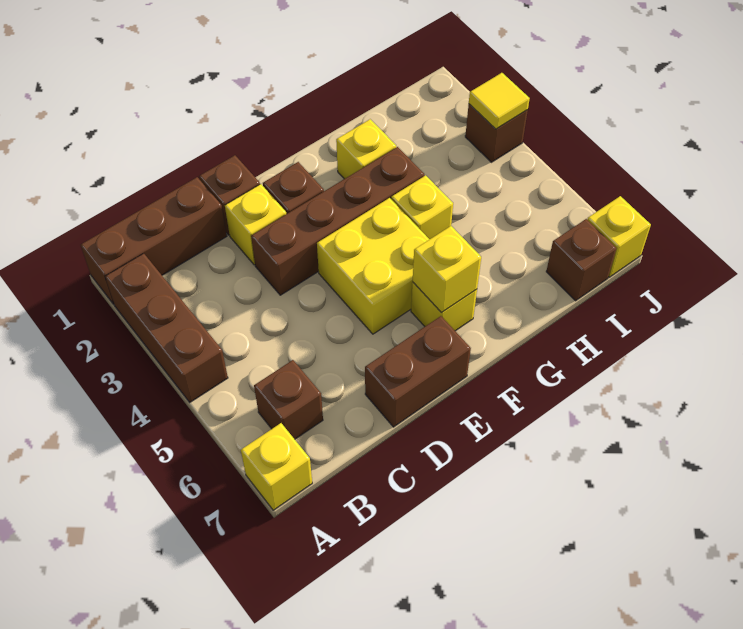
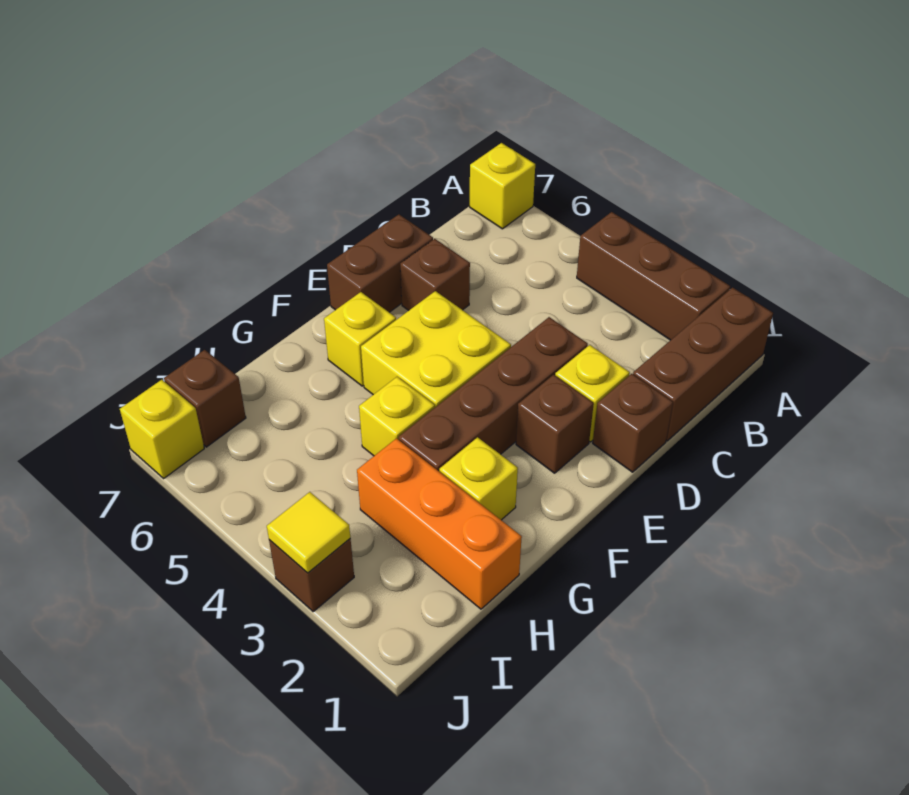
brown brick B6 level 1 -> brown brick D6 level 1
yellow brick F6 level 2 -> none
none -> orange brick H1:H3 level 1

